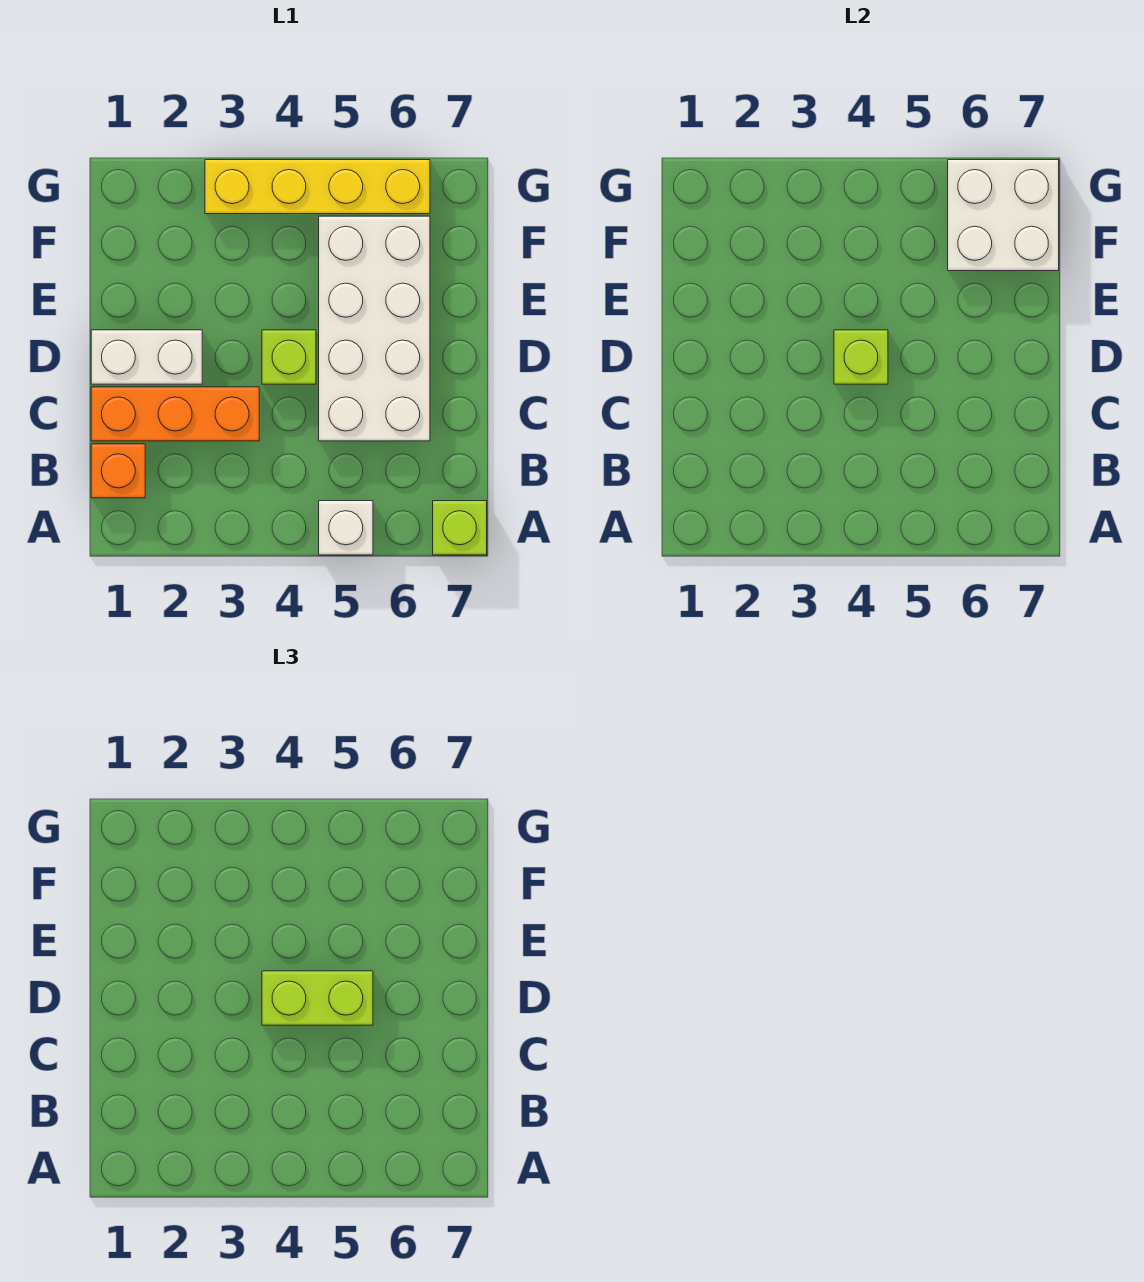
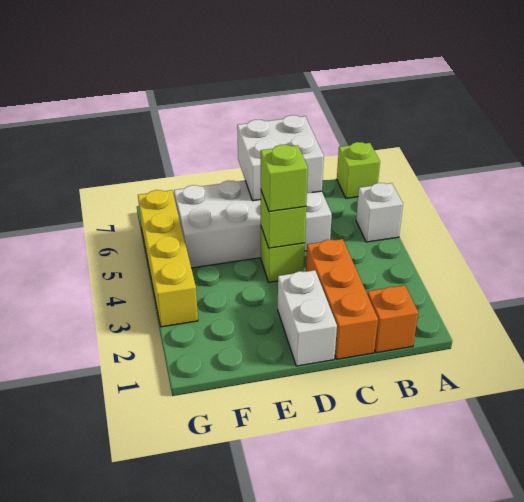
lime brick D4:D5 level 3 -> lime brick D4 level 3
white brick F6:G7 level 2 -> white brick C6:D7 level 2

